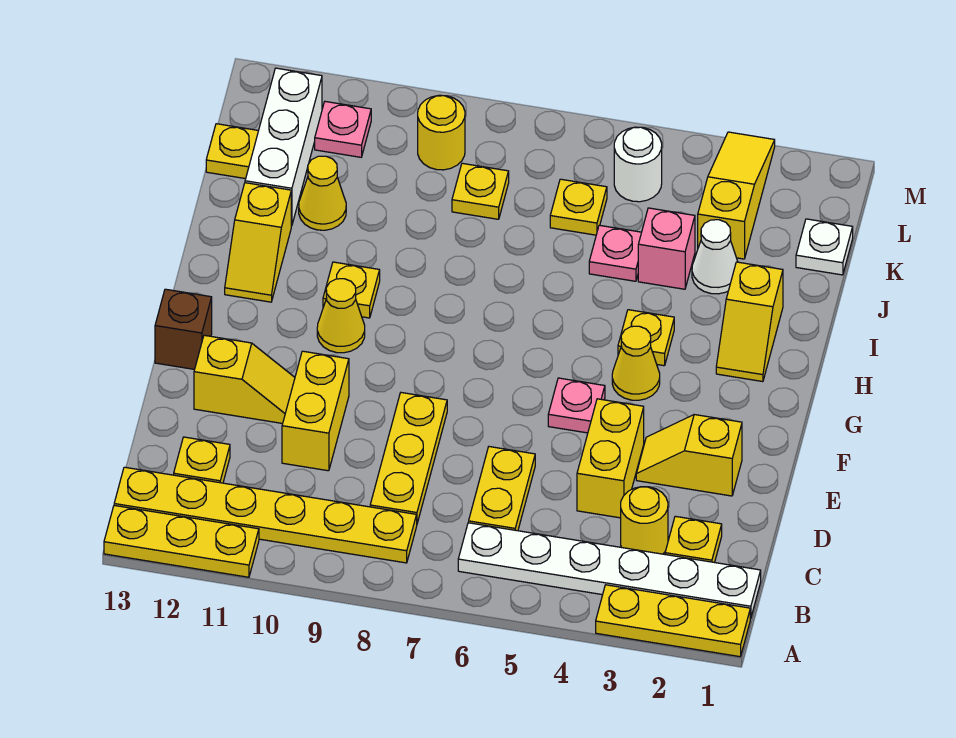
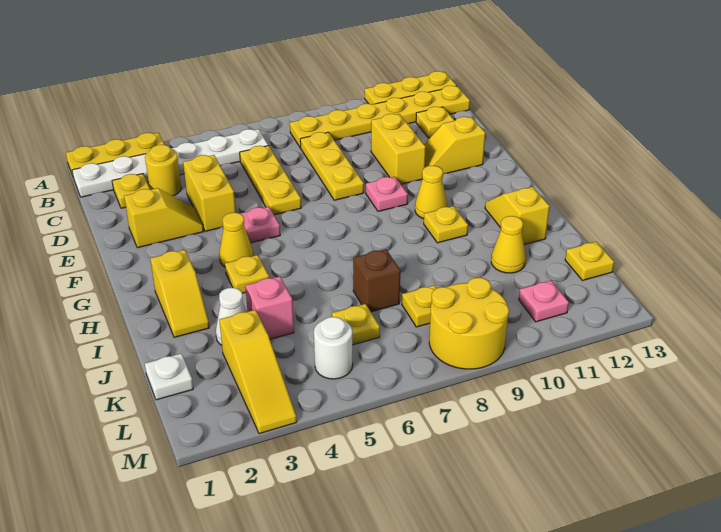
yellow plate C6:D6 level 1 -> yellow plate C6:E6 level 1
brown brick F13 level 1 -> brown brick J7 level 1
yellow slope H2:I2 level 1 top I -> yellow slope H2:I2 level 1 top H
pink plate J5 level 1 -> pink plate F9 level 1
white brick J12:L12 level 1 -> none
yellow round brick L9 level 1 -> yellow round brick L8:M9 level 1

